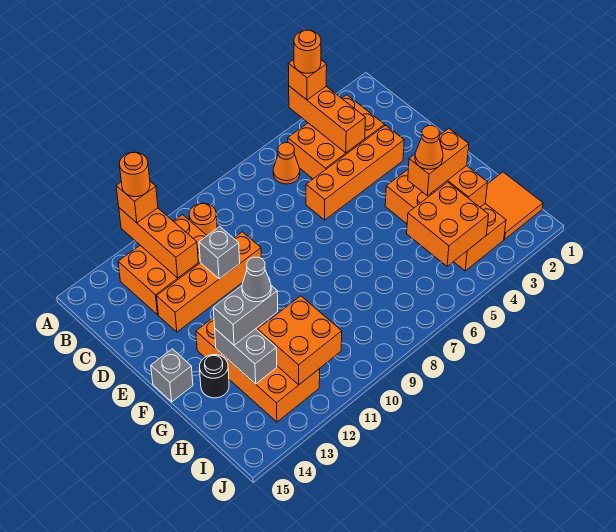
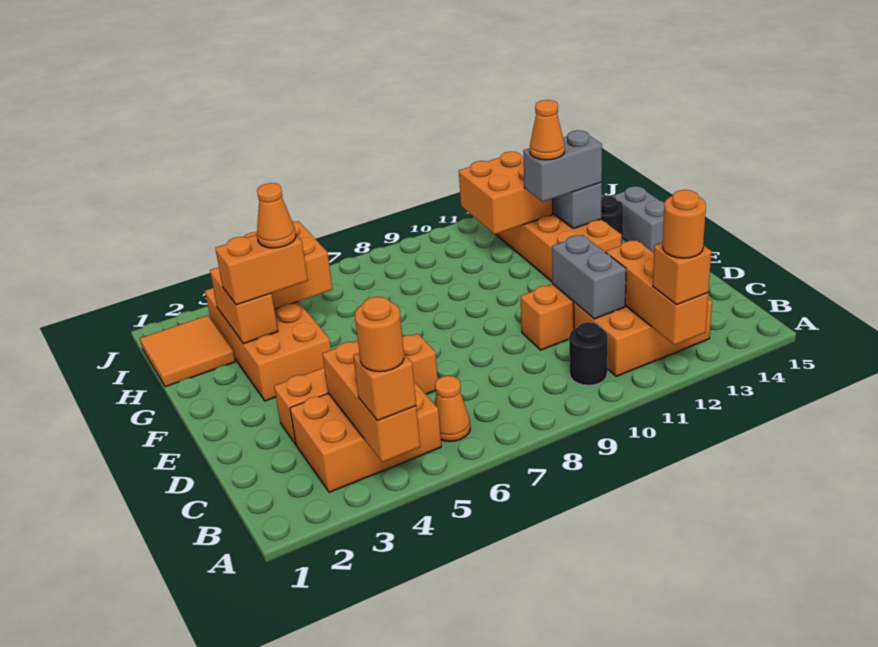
orange round brick B10 level 1 -> black round brick B10 level 1
grey brick D11 level 2 -> grey brick C11:D11 level 2
grey brick F15 level 1 -> grey brick F15:G15 level 1
grey cone G12 level 4 -> orange cone G12 level 4

